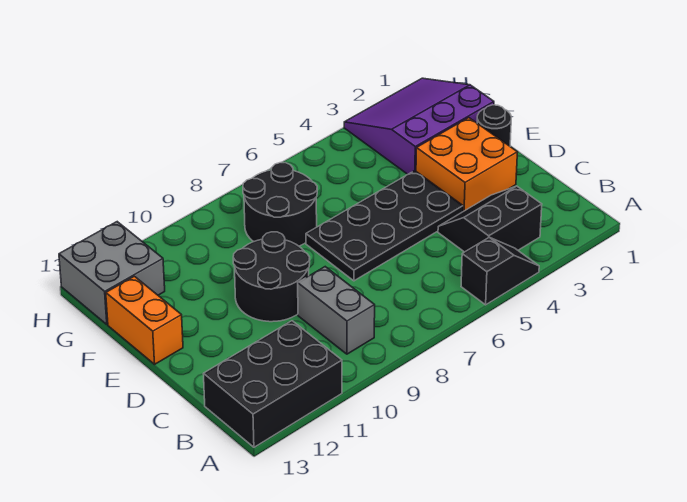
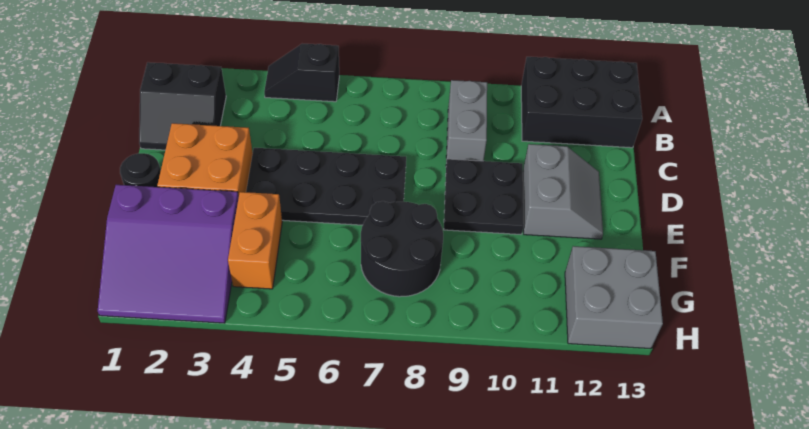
black slope B3:C4 level 1 top B -> black slope B1:C2 level 1 top B
black round brick D9:E10 level 1 -> black plate D9:E10 level 1
none -> grey slope D11:E12 level 1 top 11
orange brick E13:F13 level 1 -> orange brick F4:G4 level 1

